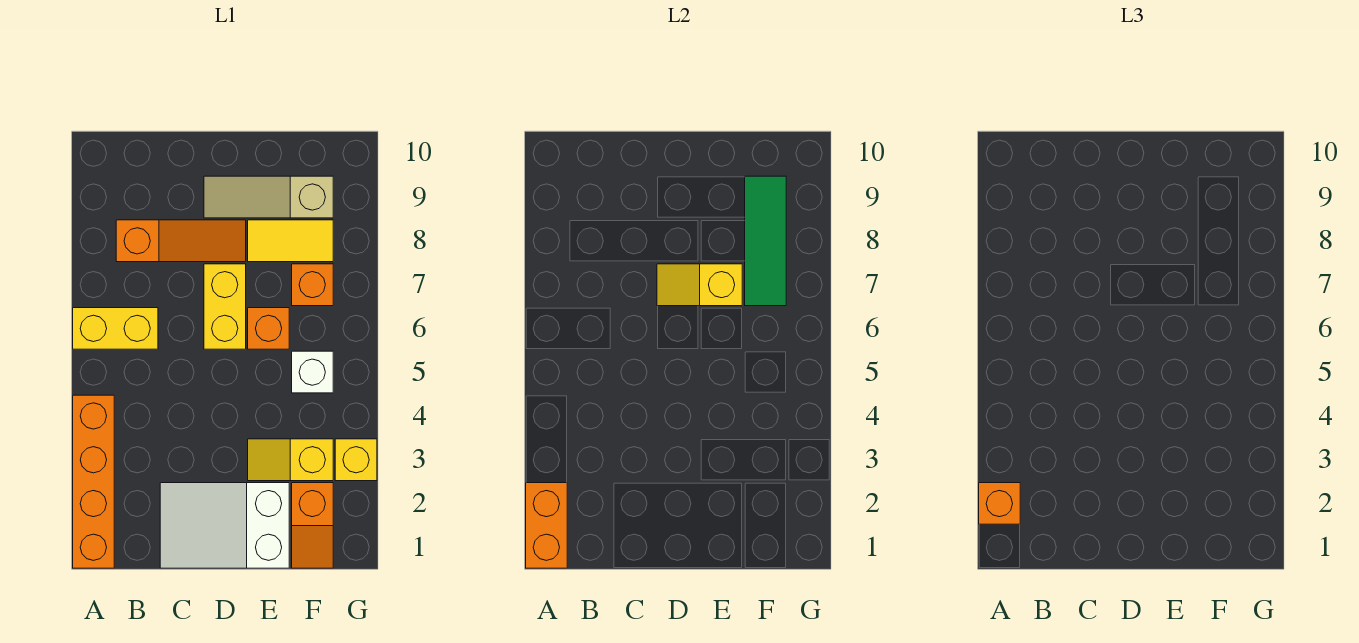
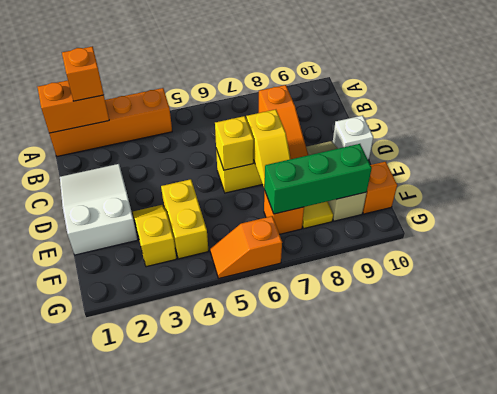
yellow brick A6:B6 level 1 -> yellow brick E4:F4 level 1
yellow slope D7:E7 level 2 top E -> yellow slope D7:E7 level 2 top D
orange brick E6 level 1 -> orange brick F10 level 1
orange slope F1:F2 level 1 top 2 -> orange slope G5:G6 level 1 top 6
white brick F5 level 1 -> white brick D10 level 1
green tile F7:F9 level 2 -> green brick F7:F9 level 2
yellow brick G3 level 1 -> yellow brick D6 level 2

